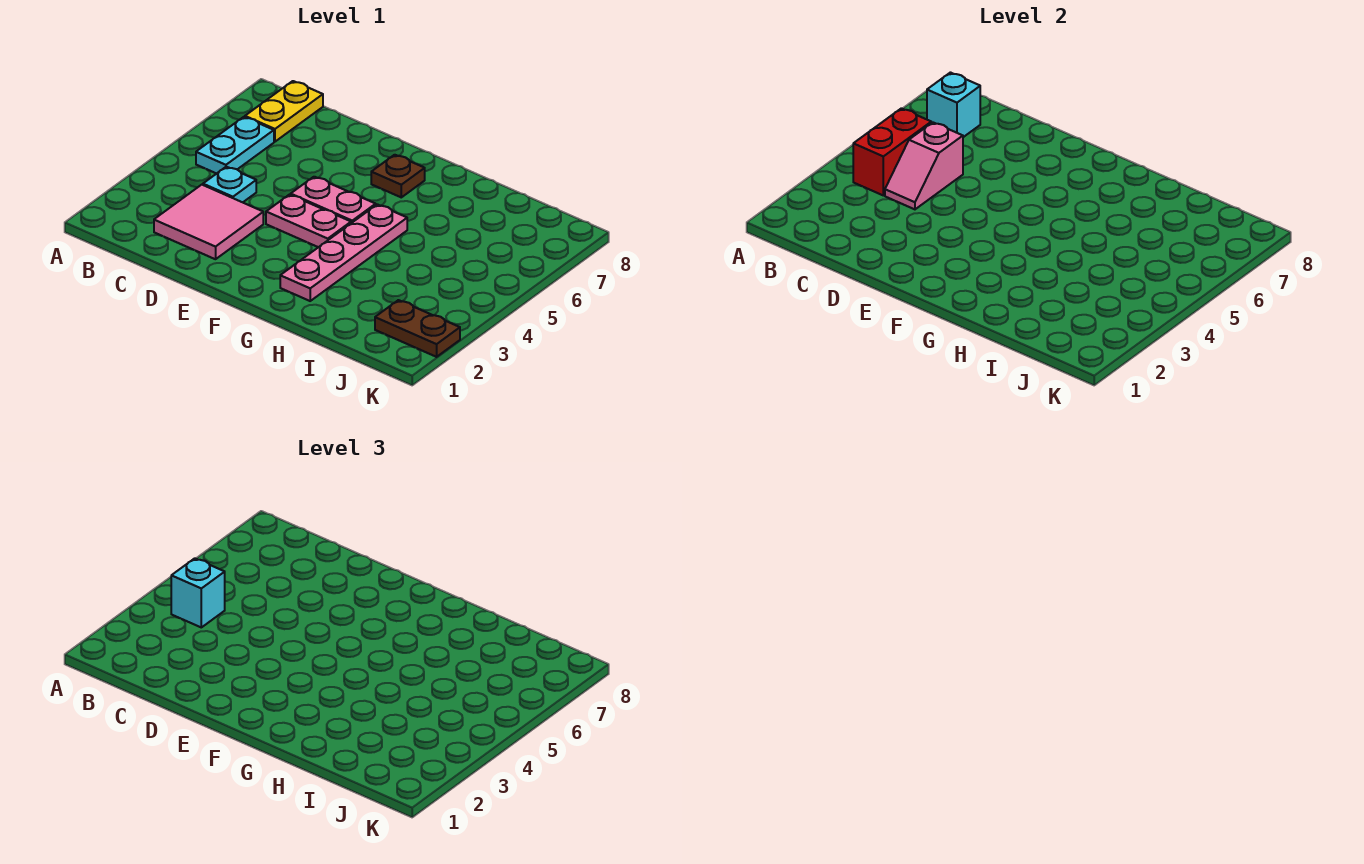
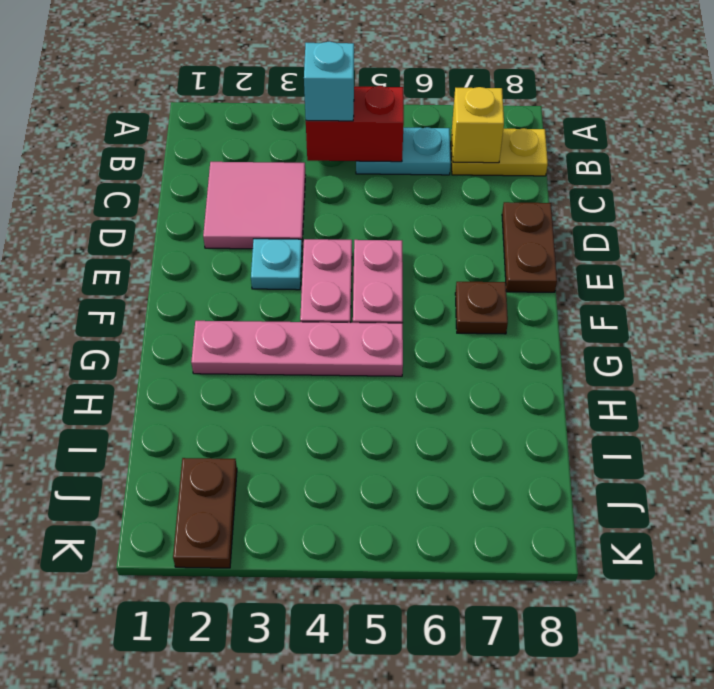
cyan brick B7 level 2 -> yellow brick B7 level 2
cyan plate C4 level 1 -> cyan plate E3 level 1
pink slope C4:C5 level 2 top 5 -> none
none -> brown plate D8:E8 level 1

